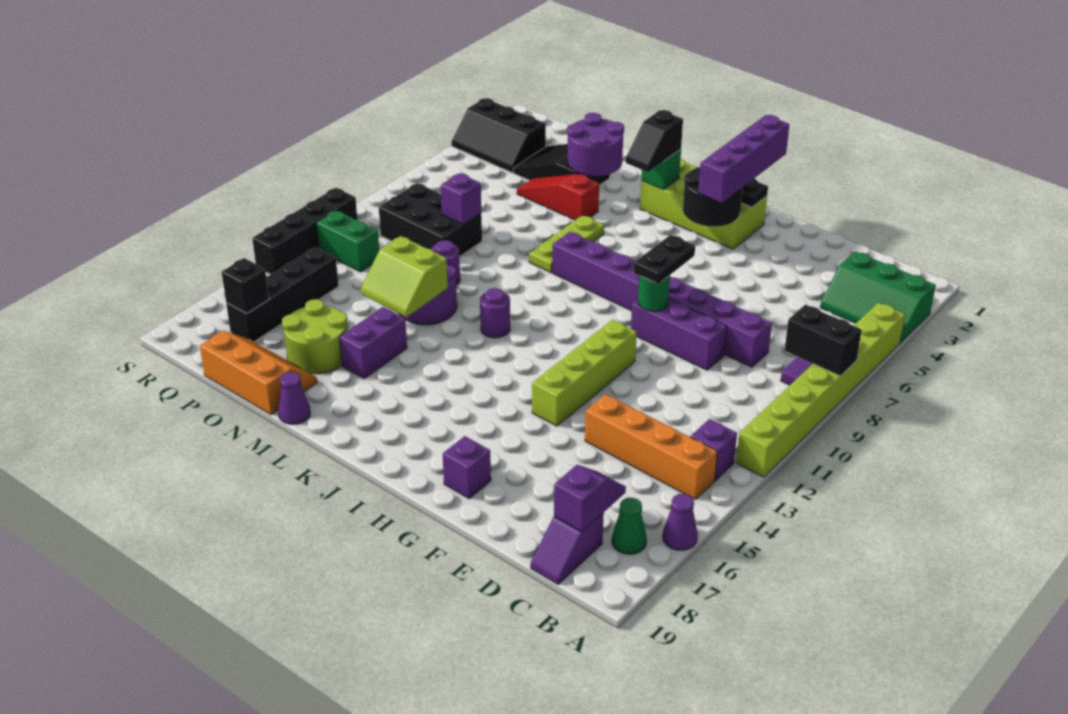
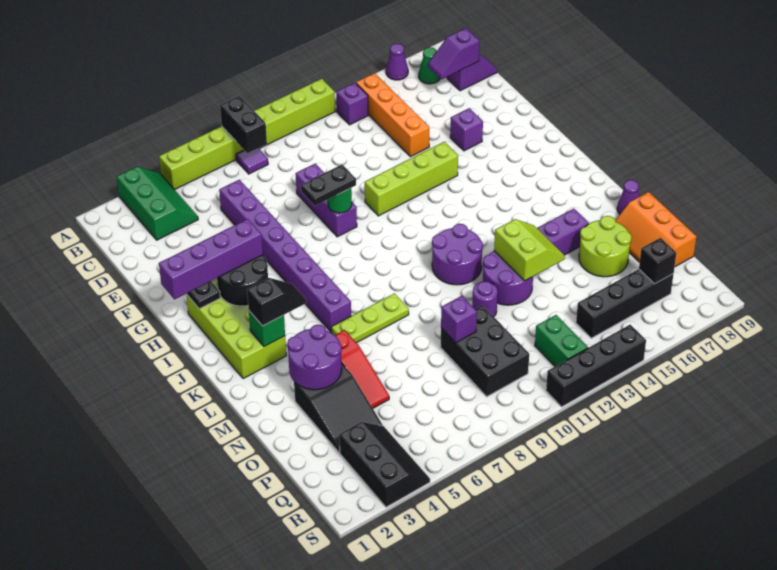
purple brick D8:K8 level 1 -> purple brick D6:K6 level 1
purple brick G18 level 1 -> purple brick F16 level 1
purple round brick K12 level 1 -> purple round brick K11:L12 level 1

